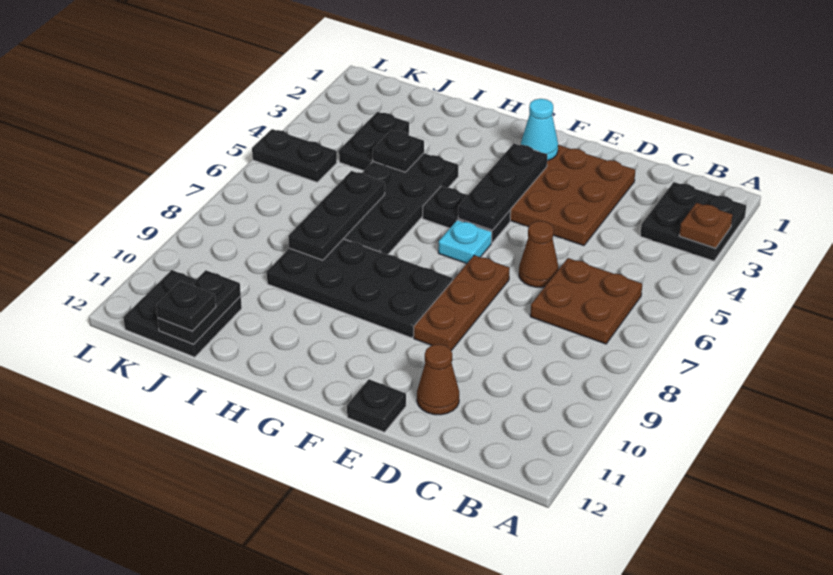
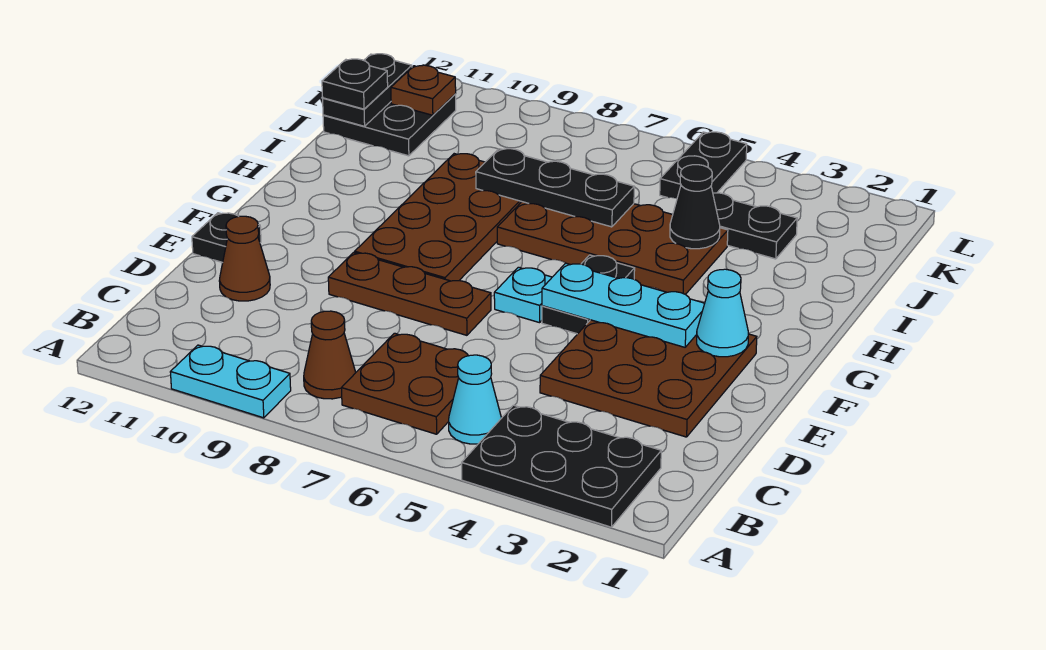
black plate A2:B3 level 1 -> black plate A2:B4 level 1
brown plate A3 level 2 -> brown plate K11 level 2
none -> cyan plate A9:A10 level 1
none -> cyan cone B5 level 1
brown cone D6 level 1 -> brown cone B8 level 1
black plate F3:F5 level 2 -> cyan plate F3:F5 level 2
black plate F8:I9 level 1 -> brown plate F8:I9 level 1
black plate H4:I7 level 1 -> brown plate H4:I7 level 1
black plate I4 level 2 -> black cone I4 level 2
black plate J11:J12 level 2 -> black plate J12:K12 level 2

